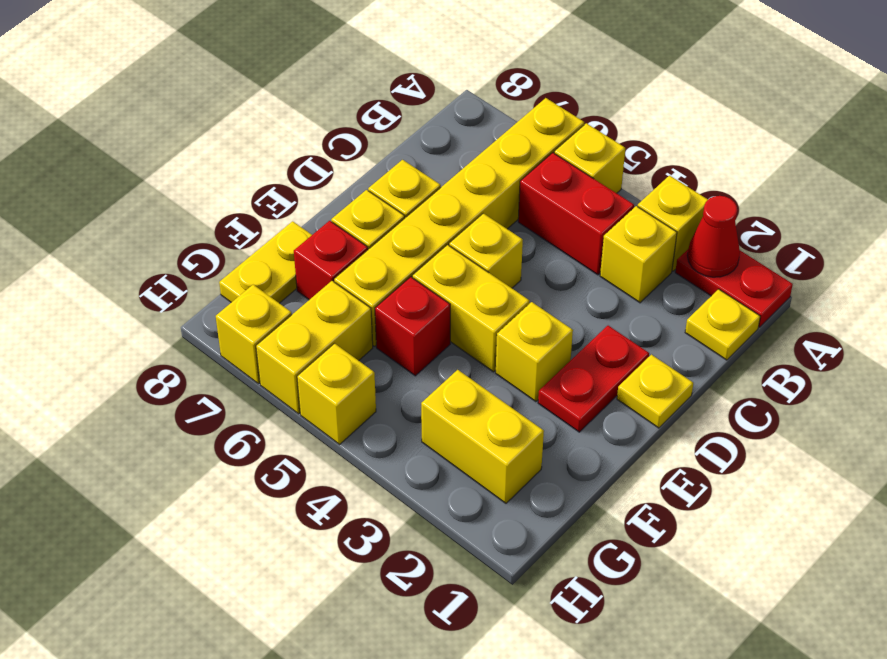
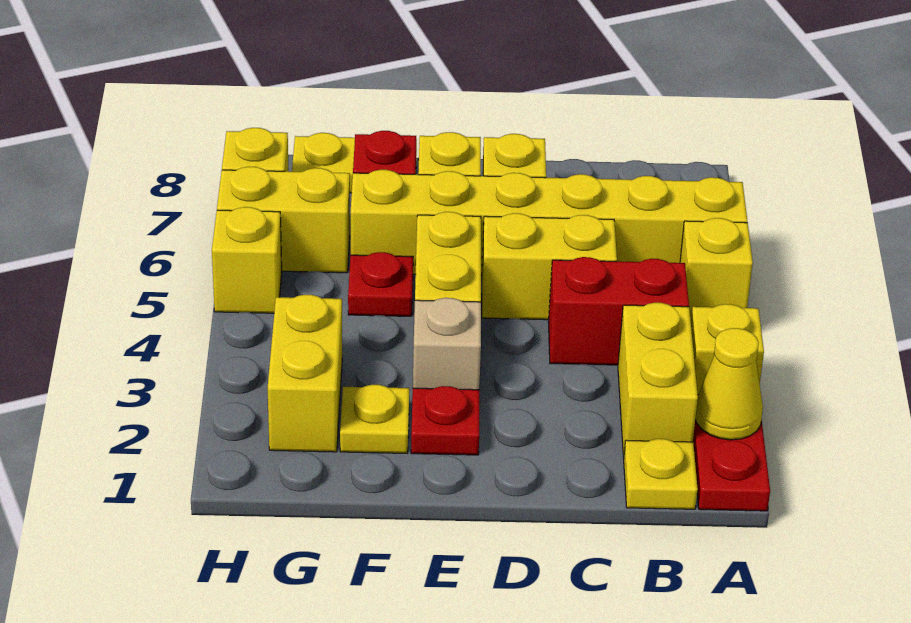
red cone A2 level 2 -> yellow cone A2 level 2
yellow brick B3 level 1 -> yellow brick B2:B3 level 1
red brick B4:B5 level 1 -> red brick B4:C4 level 1
yellow plate D1 level 1 -> yellow plate F2 level 1
red plate D2:E2 level 1 -> red plate E2 level 1
yellow brick D5 level 1 -> yellow brick C5:D5 level 1
yellow brick E3 level 1 -> tan brick E3 level 1
red brick F5 level 1 -> red plate F5 level 1

